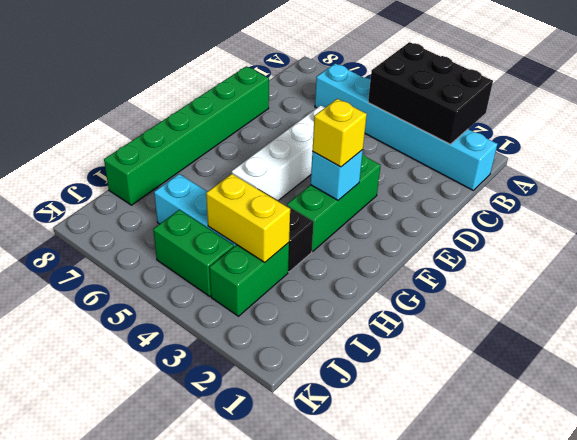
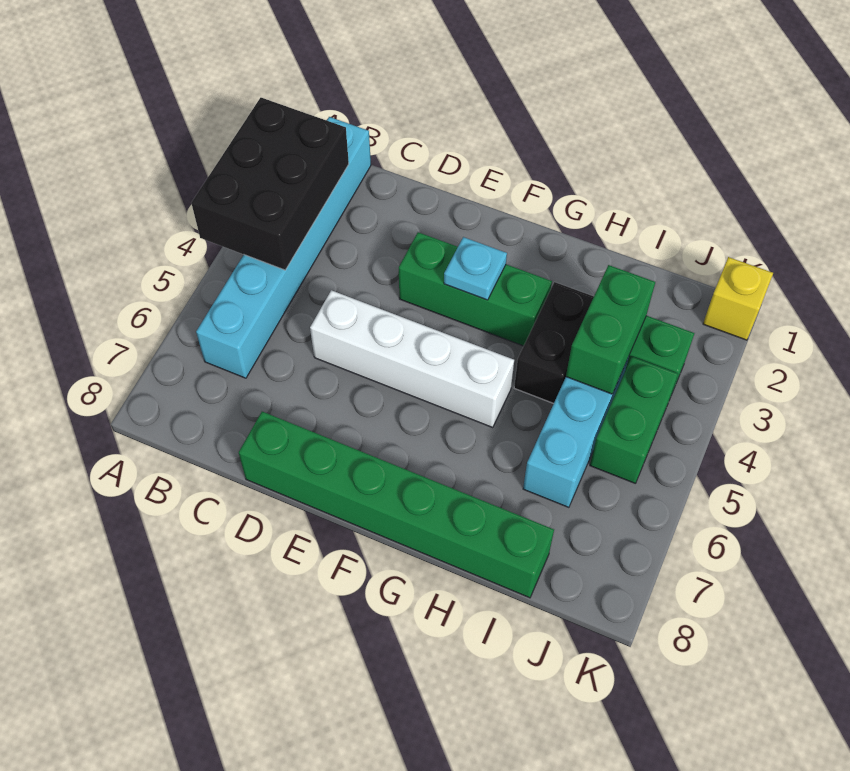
cyan brick F3 level 2 -> cyan plate F3 level 2
yellow brick F3 level 3 -> yellow brick K1 level 1
yellow brick I3:I4 level 2 -> green brick I3:I4 level 2

